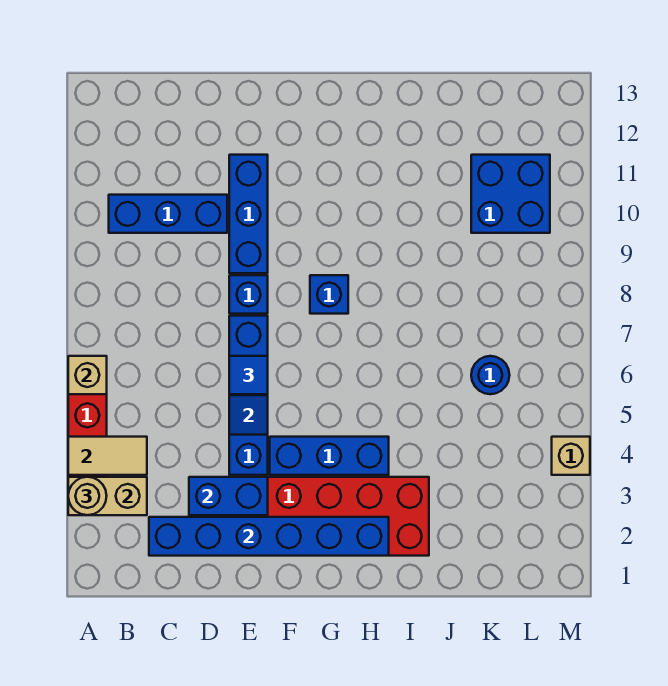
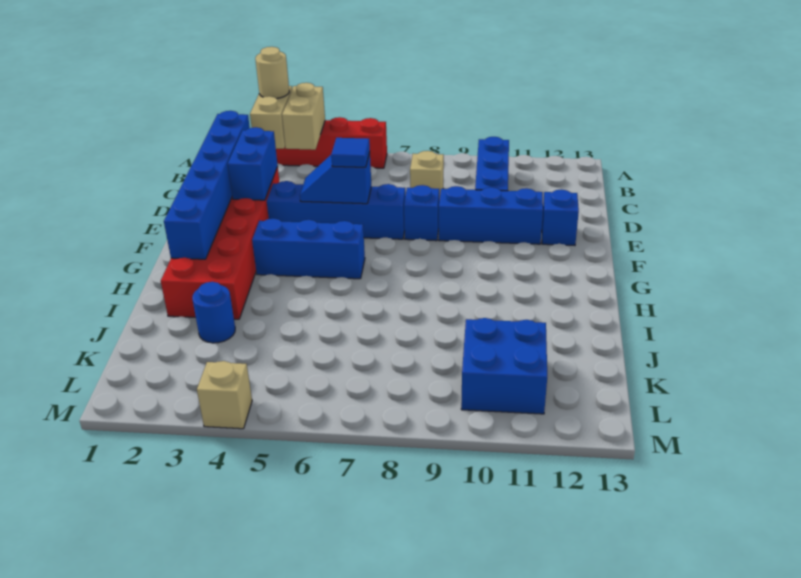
tan tile A4:B4 level 2 -> tan brick A4:B4 level 2
tan brick A6 level 2 -> tan brick C8 level 1
blue brick F4:H4 level 1 -> blue brick G4:G6 level 1
blue brick G8 level 1 -> blue brick E12 level 1
blue round brick K6 level 1 -> blue round brick J3 level 1

